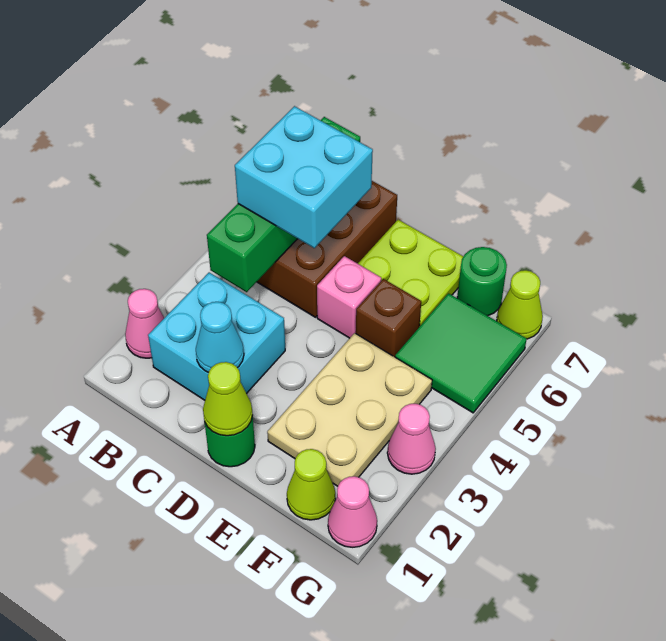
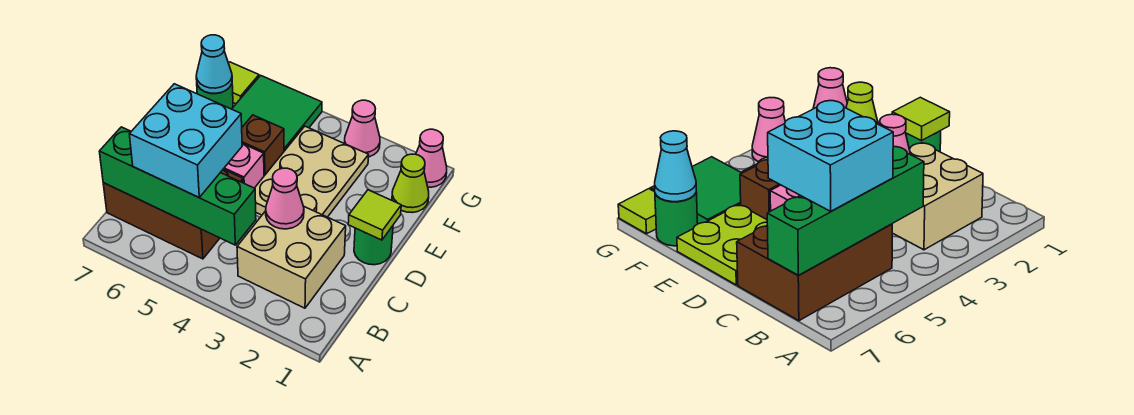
pink cone A2 level 1 -> pink cone C3 level 2
cyan brick B2:C3 level 1 -> tan brick B2:C3 level 1
cyan cone C2 level 2 -> cyan cone F7 level 2
lime cone D1 level 2 -> lime tile D1 level 2
tan plate E2:F4 level 1 -> tan plate D3:F4 level 1
lime cone G7 level 1 -> lime tile G7 level 1

